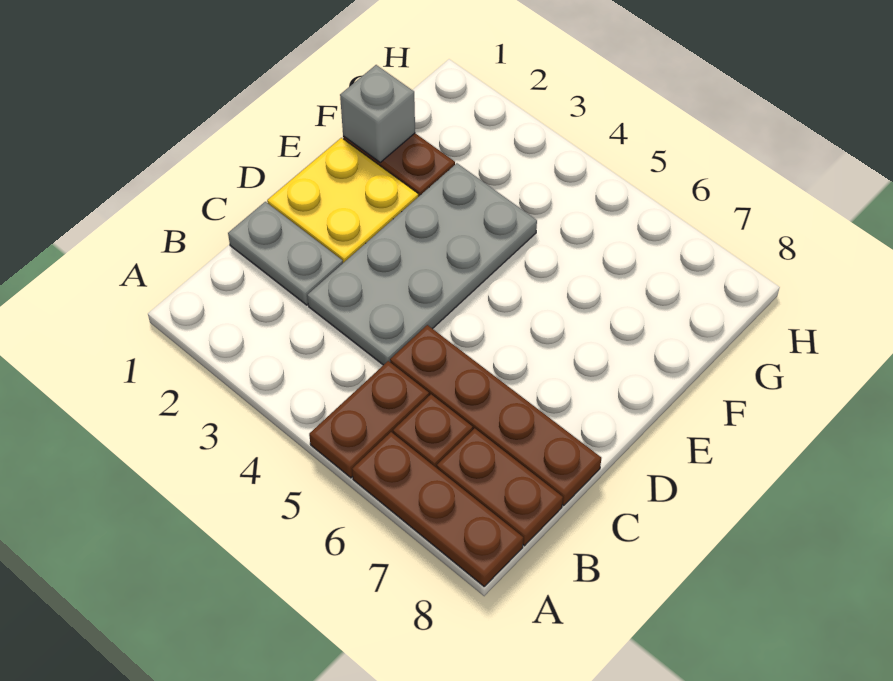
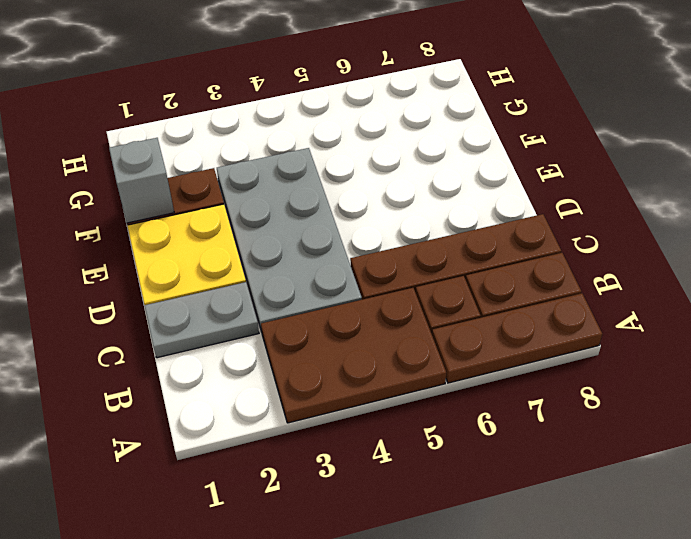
brown plate A5:B5 level 1 -> brown plate A3:B5 level 1

